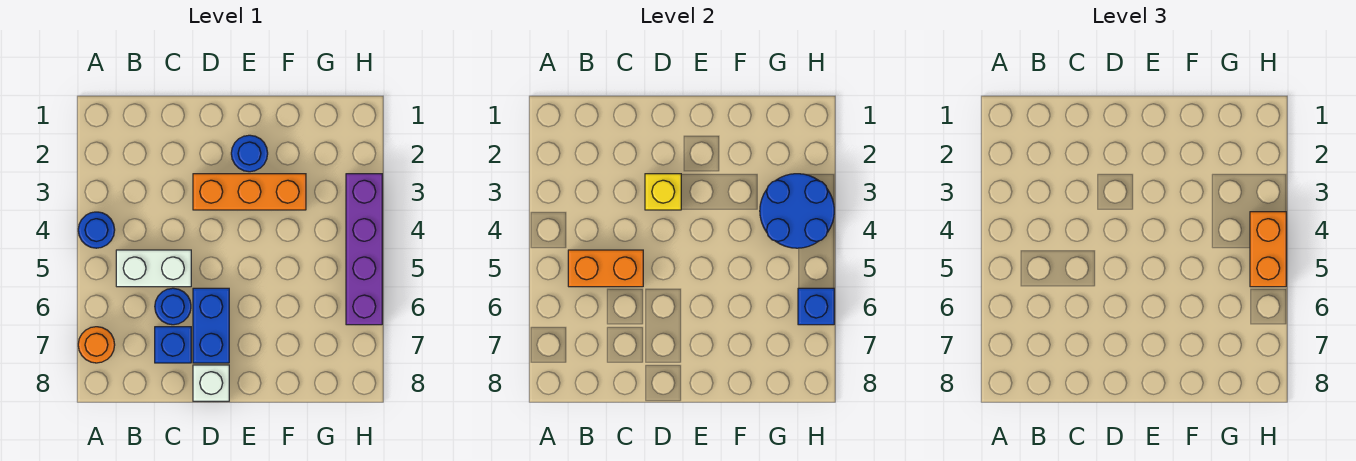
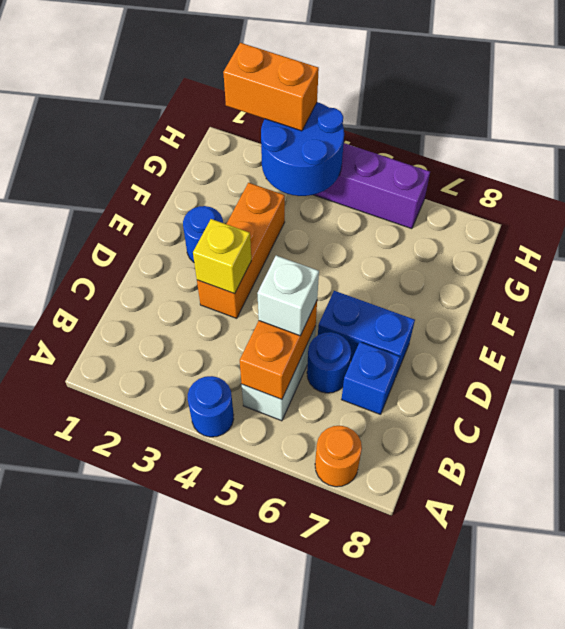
white brick D8 level 1 -> white brick C5 level 3
orange brick H4:H5 level 3 -> orange brick H2:H3 level 3
blue brick H6 level 2 -> none

